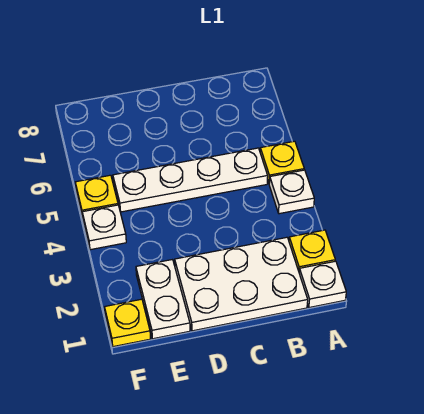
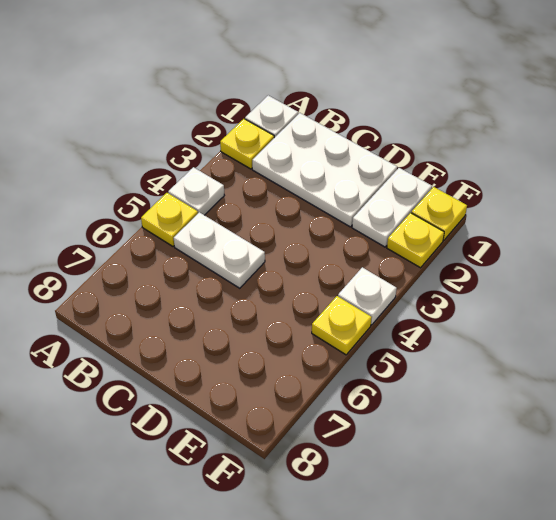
white plate B5:E5 level 1 -> white plate B5:C5 level 1
none -> yellow plate F2 level 1

